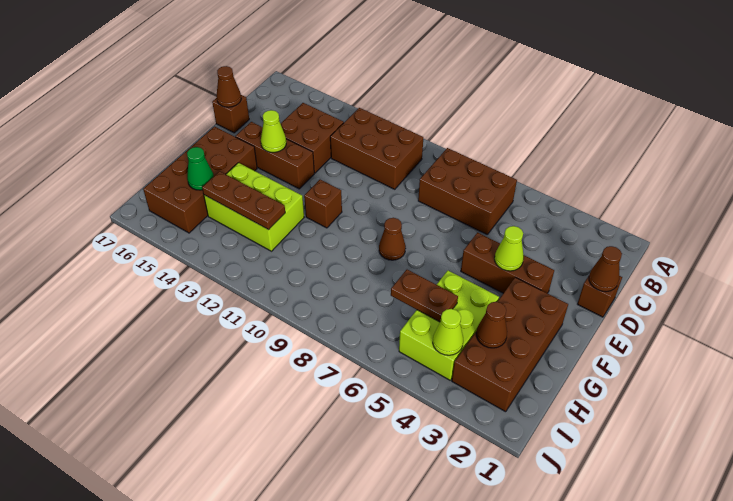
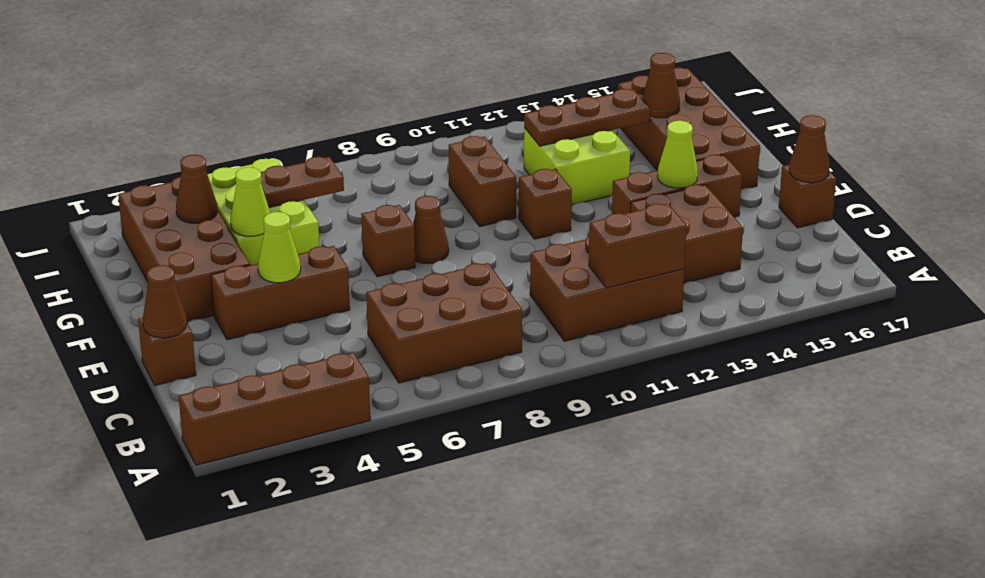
none -> brown brick A1:A4 level 1
none -> brown brick B11:B12 level 2
none -> brown brick F7 level 1
none -> brown brick G10:H10 level 1
lime brick G12:H14 level 1 -> lime brick G12:H13 level 1
green cone H15 level 2 -> brown cone H15 level 2
lime cone I4 level 2 -> lime cone G4 level 2

